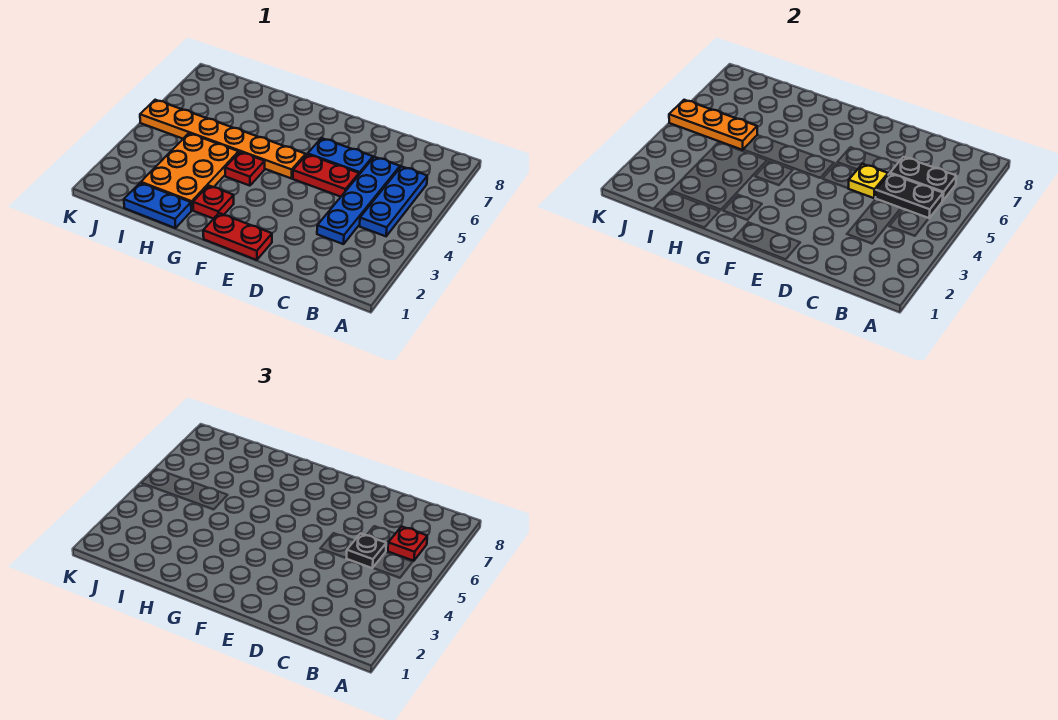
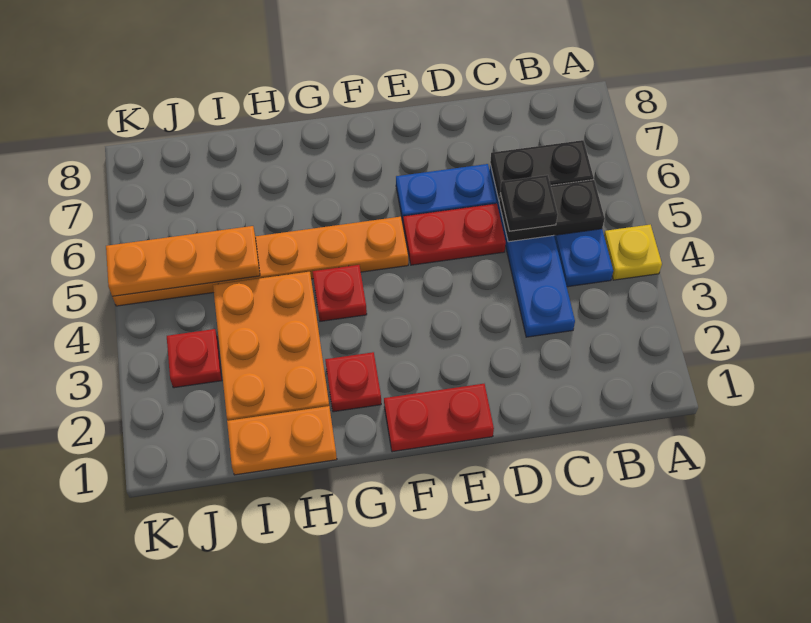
red plate B6 level 3 -> red plate J3 level 1
yellow plate D5 level 2 -> yellow plate A4 level 1
blue plate H1:I1 level 1 -> orange plate H1:I1 level 1

